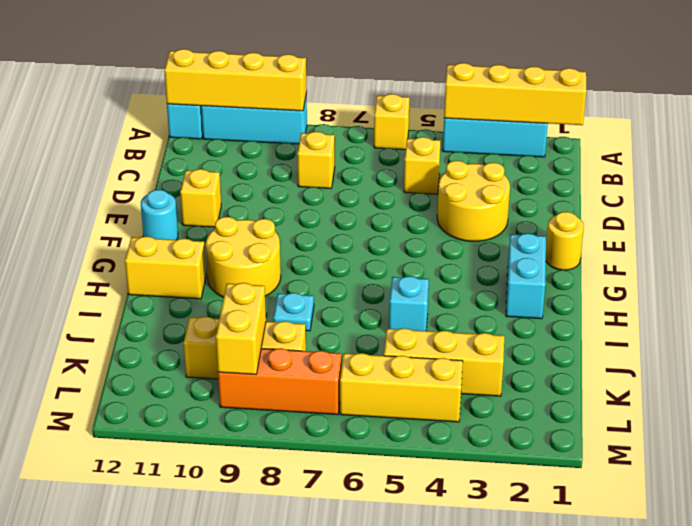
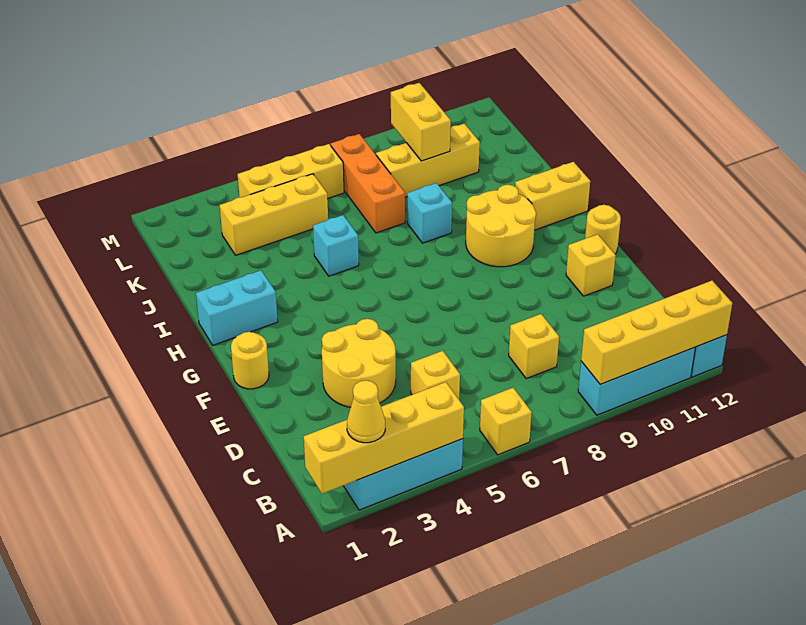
none -> yellow cone A2 level 3
cyan round brick F12 level 1 -> yellow round brick F12 level 1
cyan brick G2:H2 level 1 -> cyan brick H1:H2 level 1
cyan plate I8 level 1 -> cyan brick I8 level 1
orange brick L7:L9 level 1 -> orange brick J7:L7 level 1

